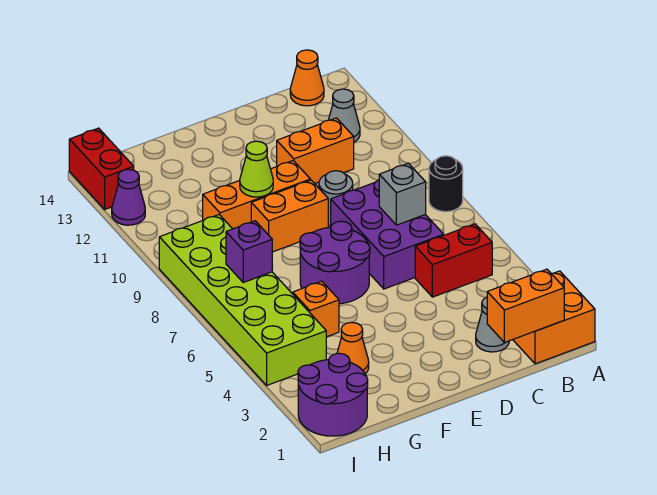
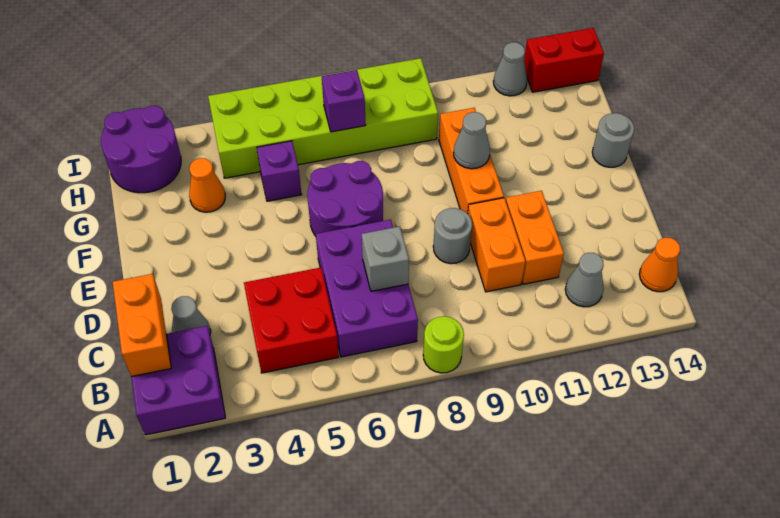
orange brick A1:B2 level 1 -> purple brick A1:B2 level 1
black round brick A8 level 1 -> lime round brick A8 level 1
red brick B5:C5 level 1 -> red brick B4:C5 level 1
purple brick C6:D8 level 1 -> purple brick B6:D7 level 1
orange brick E9:F9 level 1 -> orange brick C10:D10 level 1
lime cone F10 level 2 -> grey cone F10 level 2
none -> grey round brick F14 level 1
orange brick G5 level 1 -> purple brick G5 level 1
purple cone I12 level 1 -> grey cone I12 level 1

